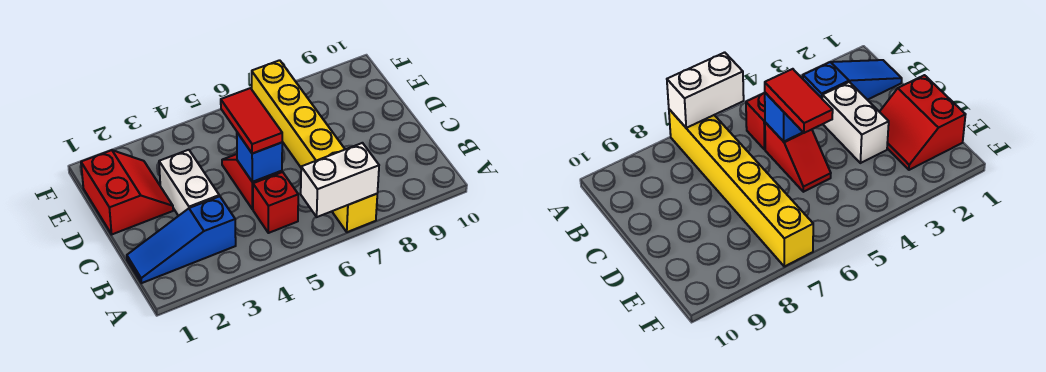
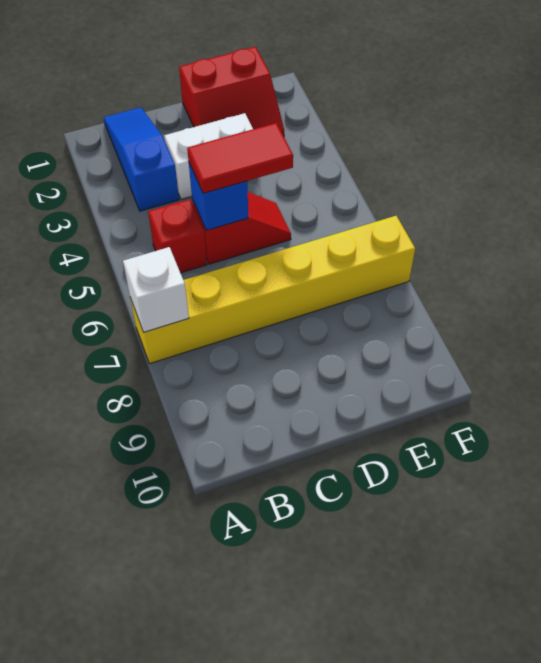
white brick A6:A7 level 2 -> white brick A7 level 2

